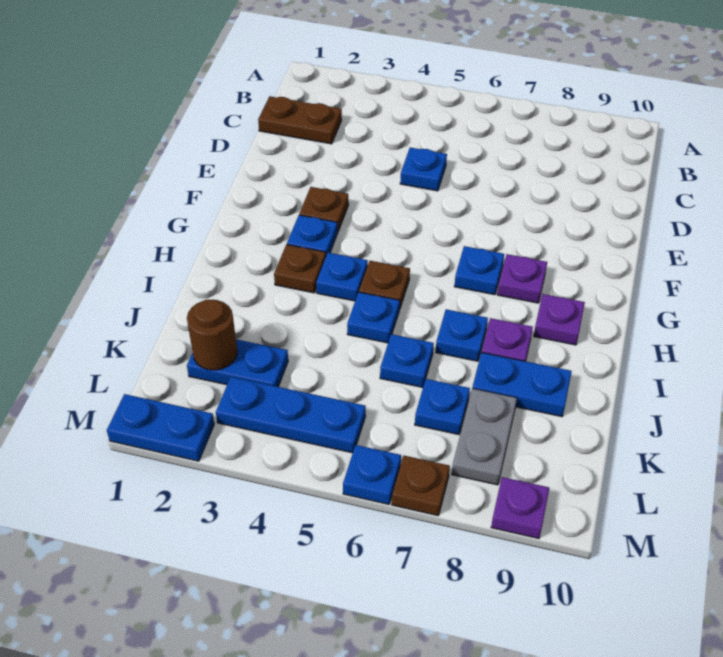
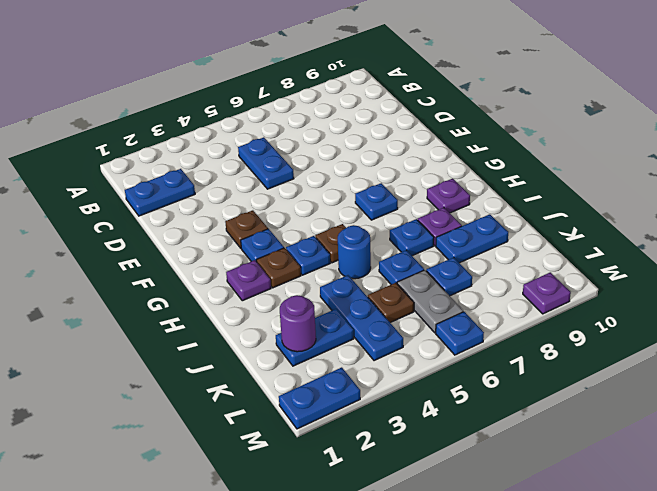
brown plate C1:C2 level 1 -> blue plate C1:C2 level 1
blue plate D5 level 1 -> blue plate C5:D5 level 1
purple plate G8 level 1 -> purple plate H2 level 1
blue plate I5 level 1 -> blue round brick I5 level 1
brown round brick K2 level 2 -> purple round brick K2 level 2
grey plate K8:L8 level 1 -> grey plate K6:L6 level 1
blue plate L3:L5 level 1 -> blue plate J4:L4 level 1
brown plate M7 level 1 -> brown plate K5 level 1

